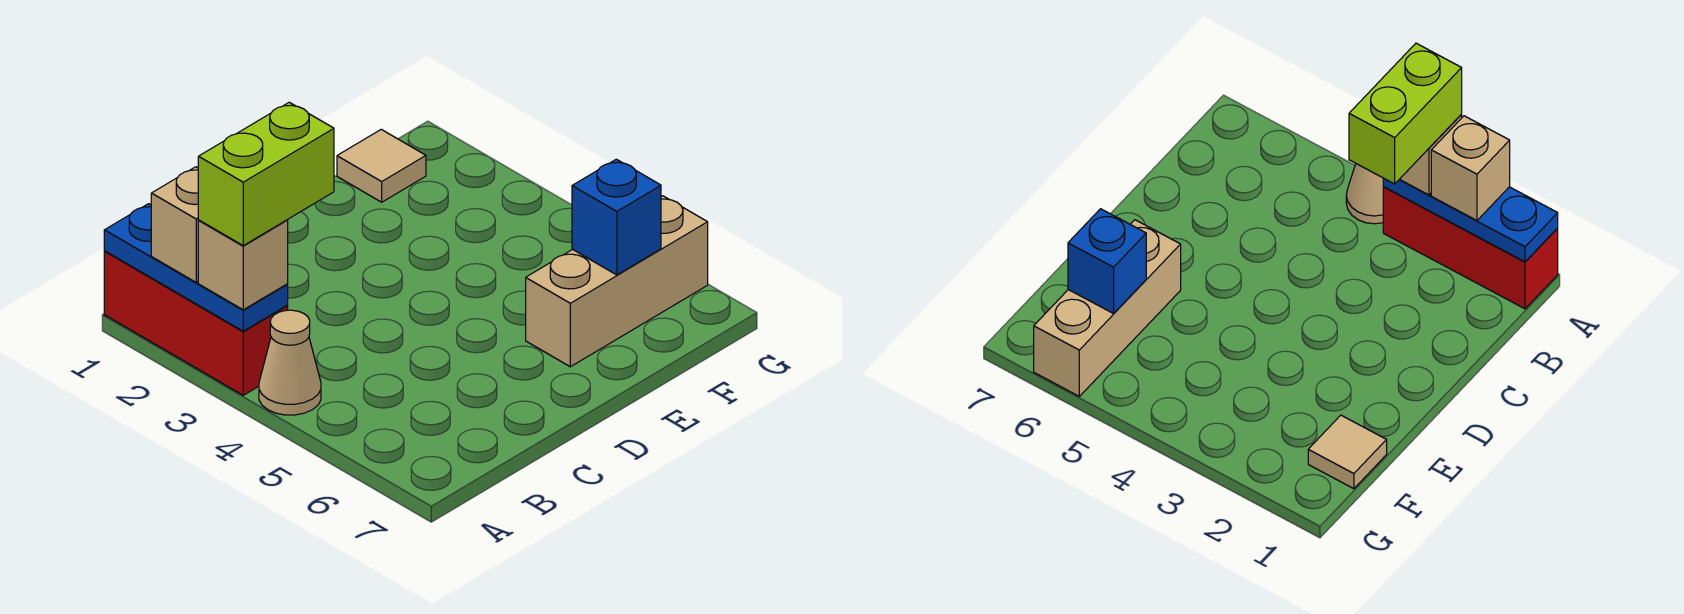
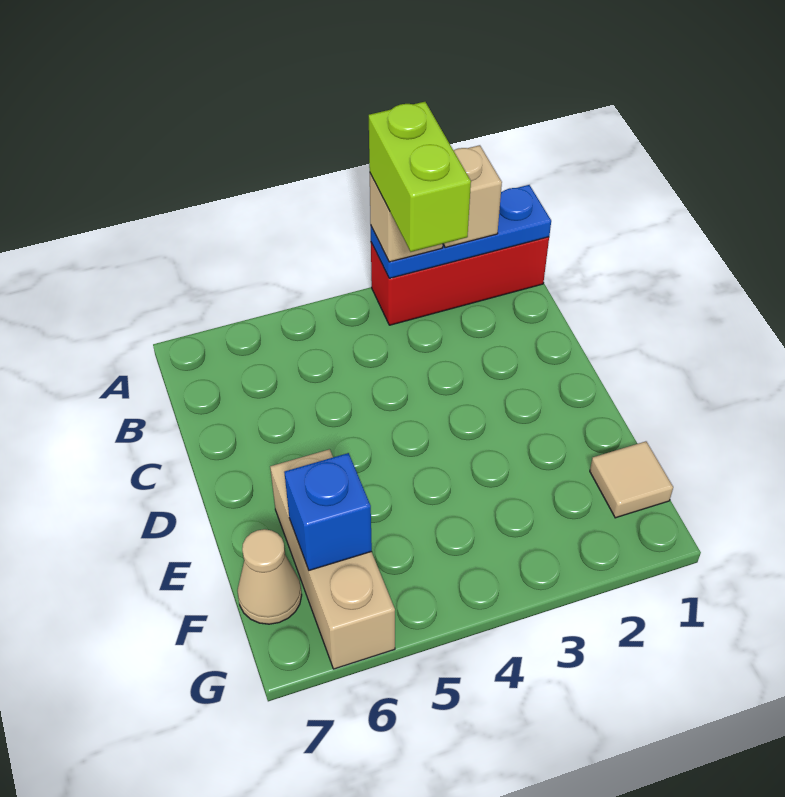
tan cone A4 level 1 -> tan cone F7 level 1

